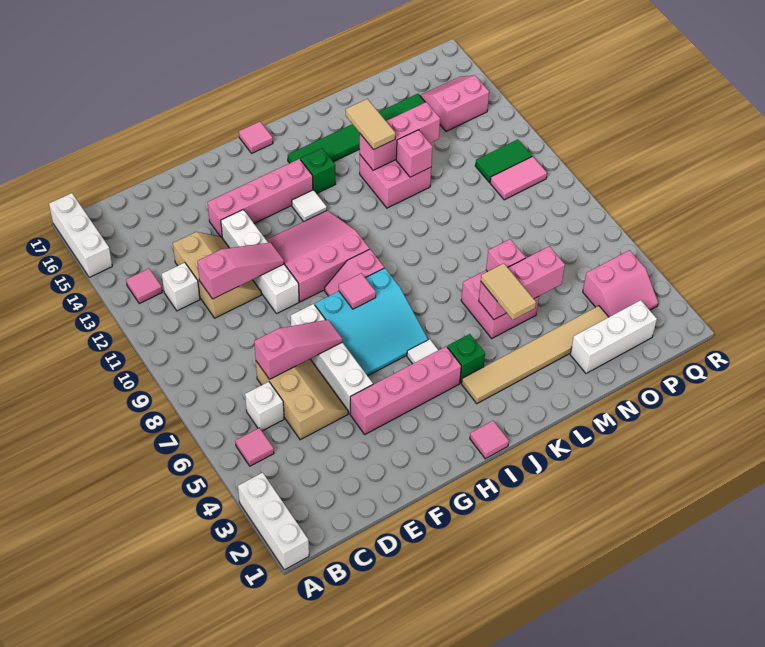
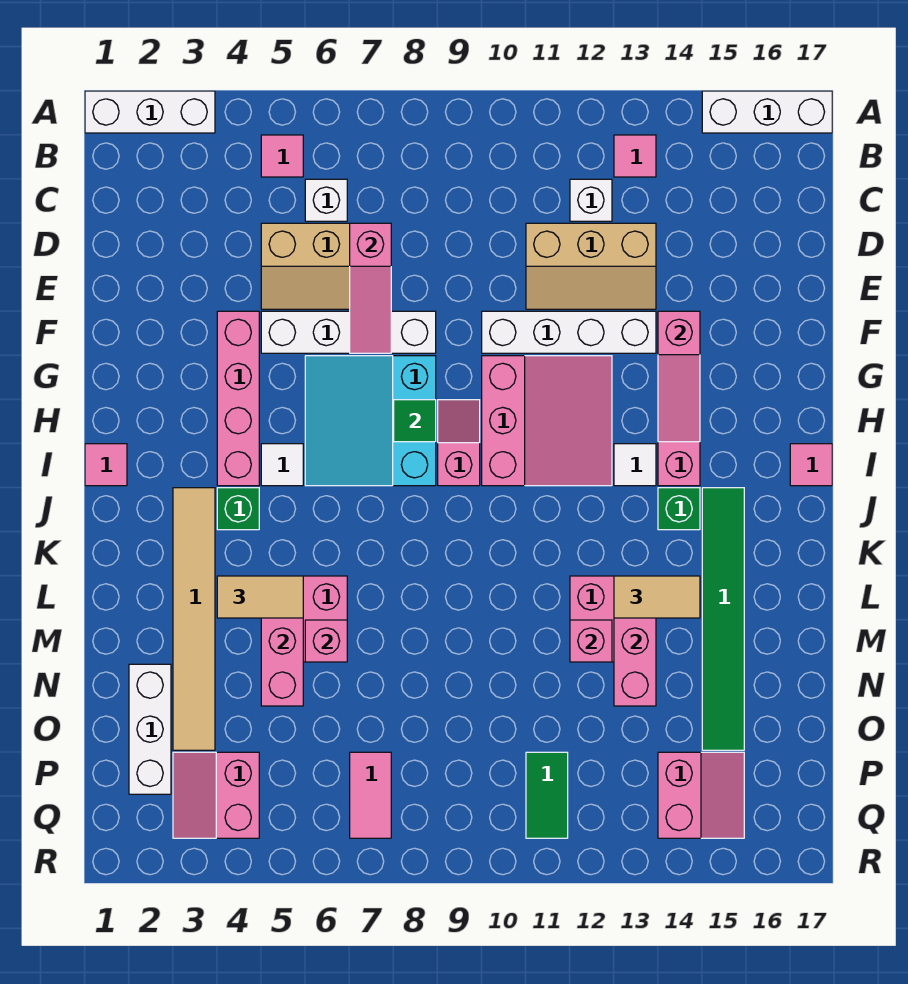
pink slope D11:F11 level 2 top D -> pink slope F14:H14 level 2 top F
pink tile H8 level 2 -> green tile H8 level 2
pink tile P10:Q10 level 1 -> pink tile P7:Q7 level 1

